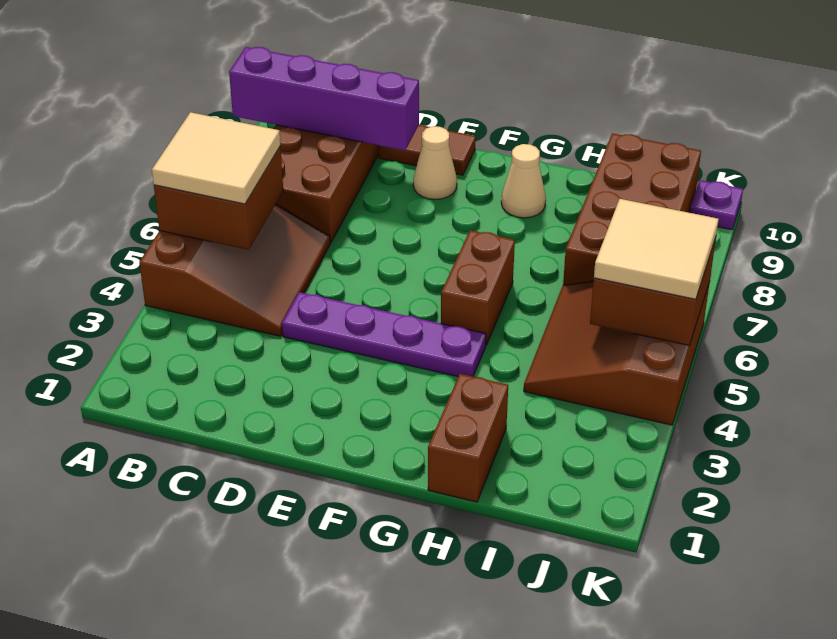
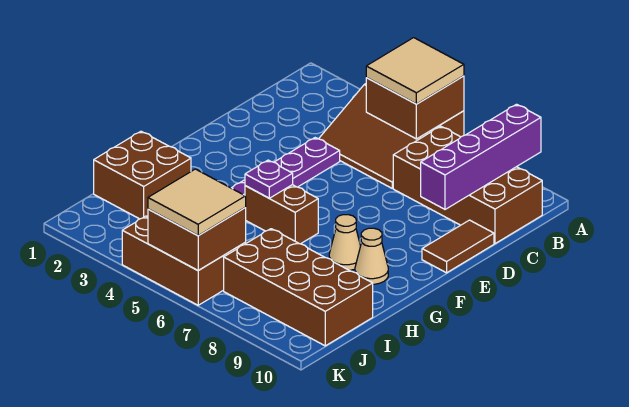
tan cone E9 level 1 -> tan cone G8 level 1
brown brick H1:H2 level 1 -> brown brick H1:I2 level 1
purple plate K10 level 1 -> purple plate G5 level 2

